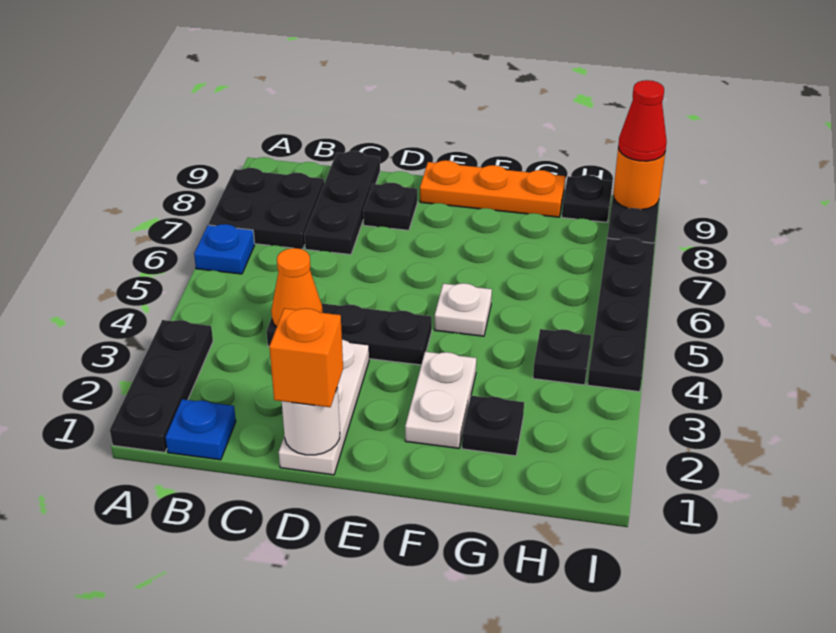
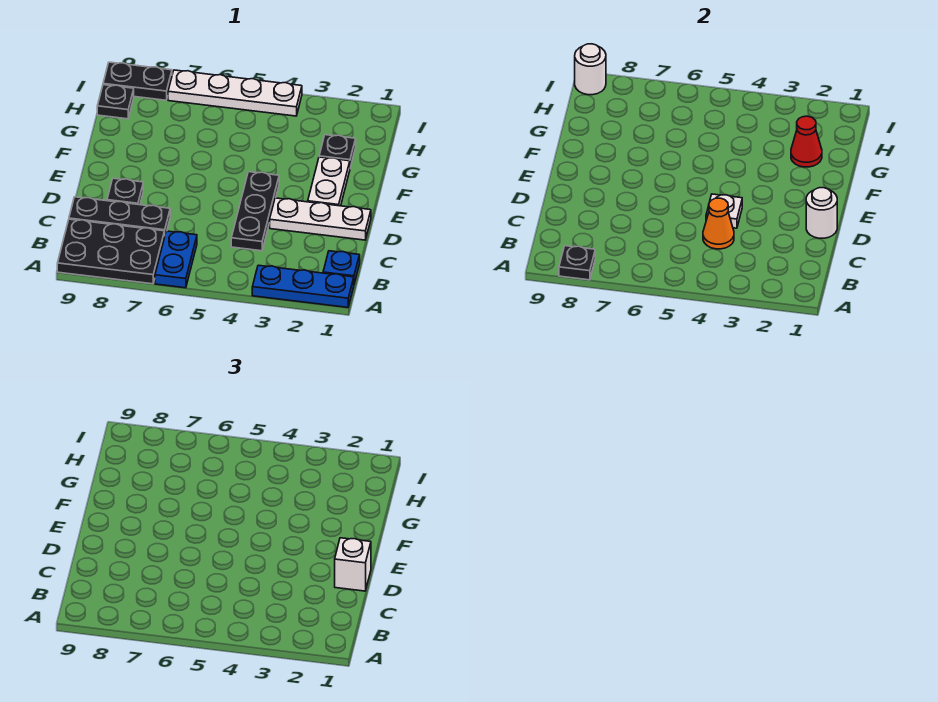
black plate A1:A3 level 1 -> blue plate A1:A3 level 1
blue plate A6 level 1 -> blue plate A6:B6 level 1
black plate A7:B8 level 1 -> black plate A7:B9 level 1
orange brick D1 level 3 -> white brick D1 level 3
orange plate E9:G9 level 1 -> none
white plate F2:F3 level 1 -> white plate E2:F2 level 1
white plate F5 level 1 -> white plate D4 level 2
black plate H4 level 1 -> black plate A8 level 2
black plate I4:I7 level 1 -> white plate I4:I7 level 1
orange round brick I9 level 2 -> white round brick I9 level 2
red cone I9 level 3 -> red cone G2 level 2

